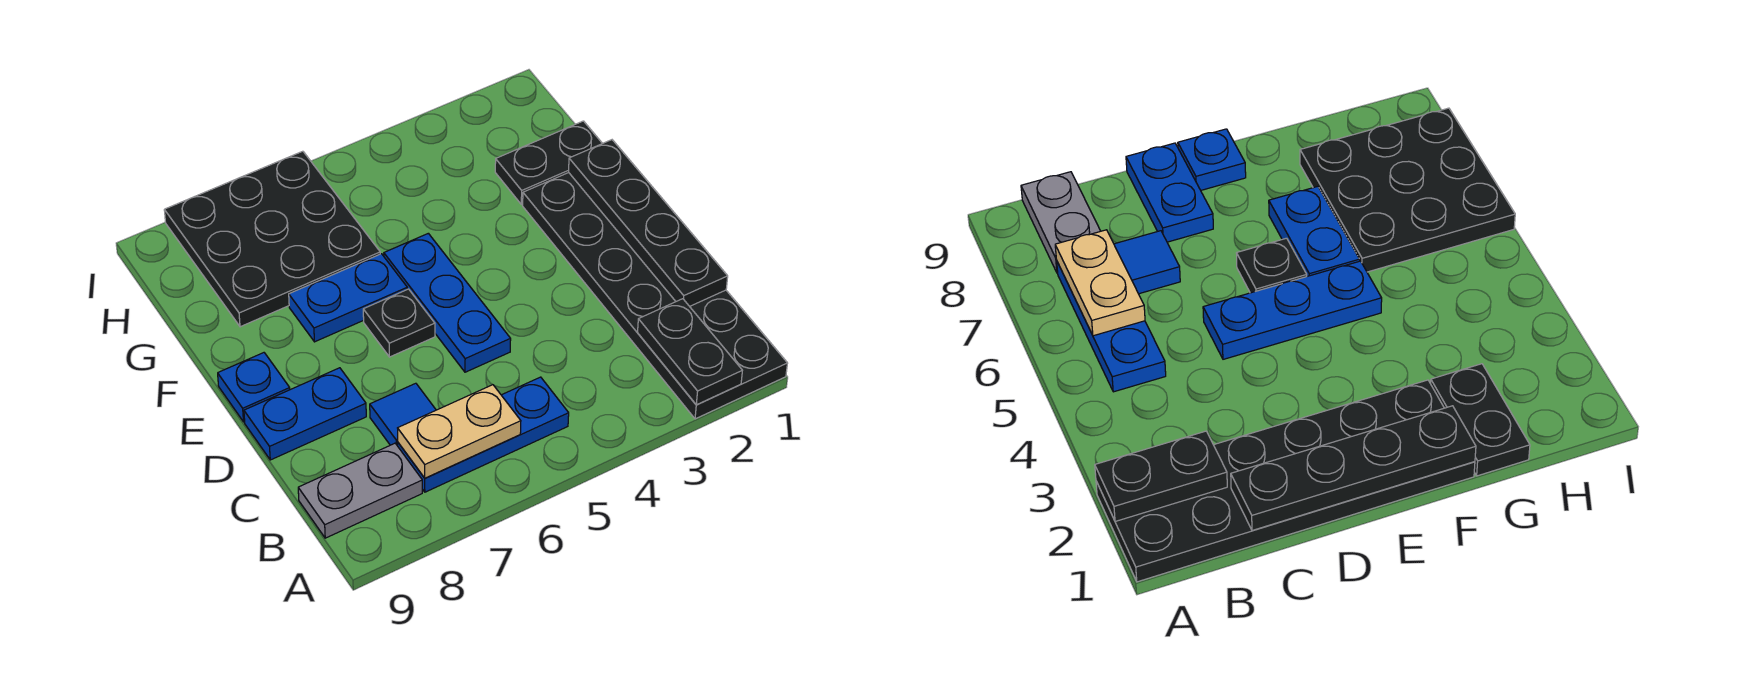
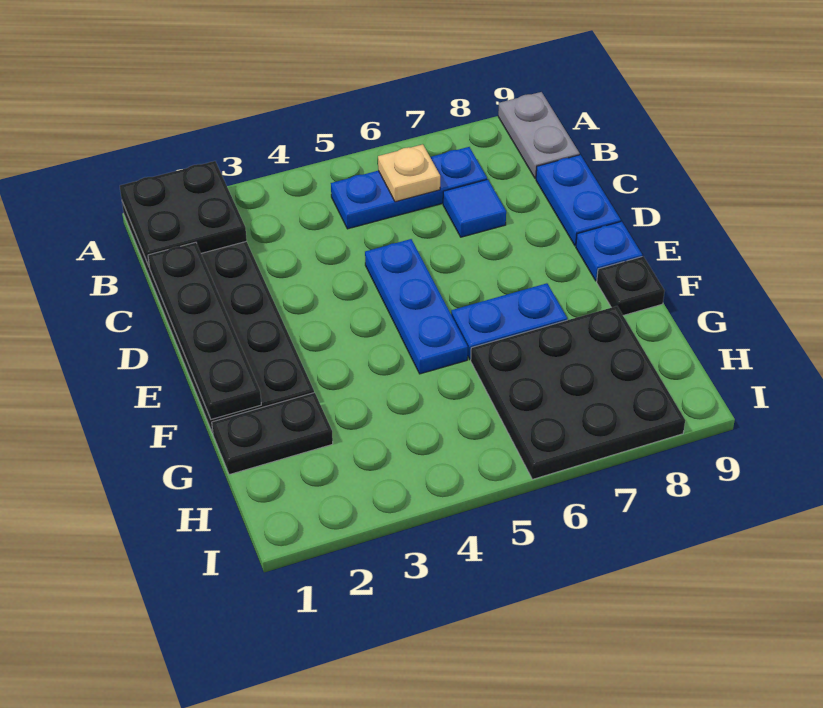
black plate A2:B2 level 2 -> black plate A1:B2 level 2
tan plate B6:B7 level 2 -> tan plate B6 level 2
grey plate B8:B9 level 1 -> grey plate A9:B9 level 1
blue plate D8:D9 level 1 -> blue plate C9:D9 level 1
black plate E6 level 1 -> black plate F9 level 1

